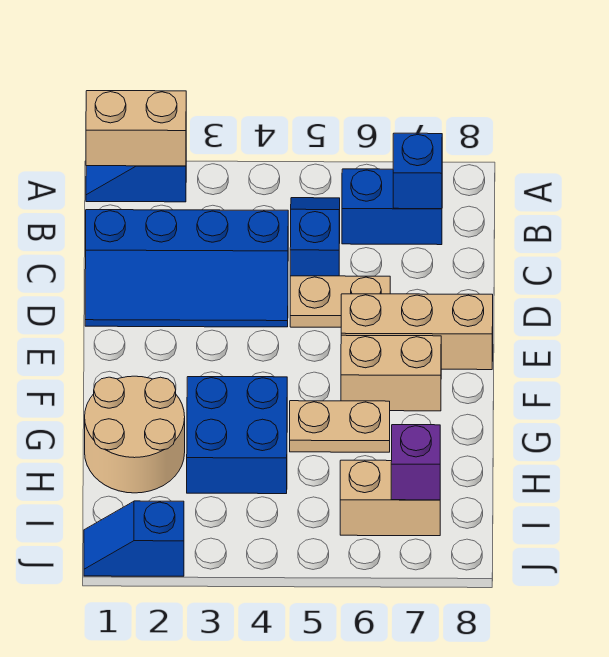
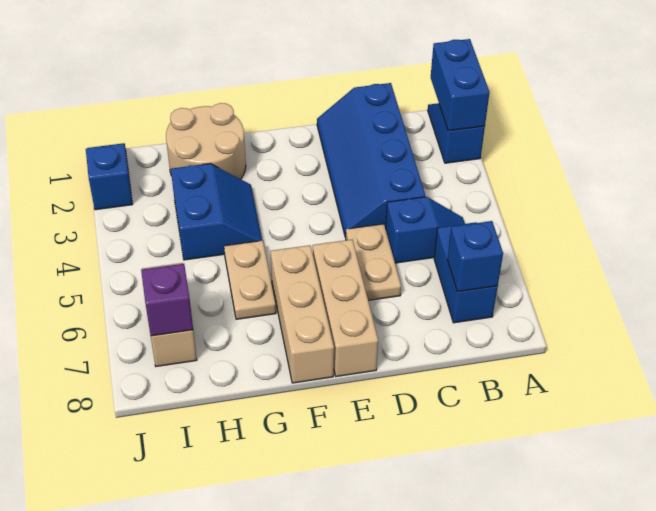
tan brick A1:A2 level 2 -> blue brick A1:A2 level 2
tan brick F6:F7 level 1 -> tan brick F6:F8 level 1
blue brick G3:H4 level 1 -> blue slope G3:H4 level 1 top H

